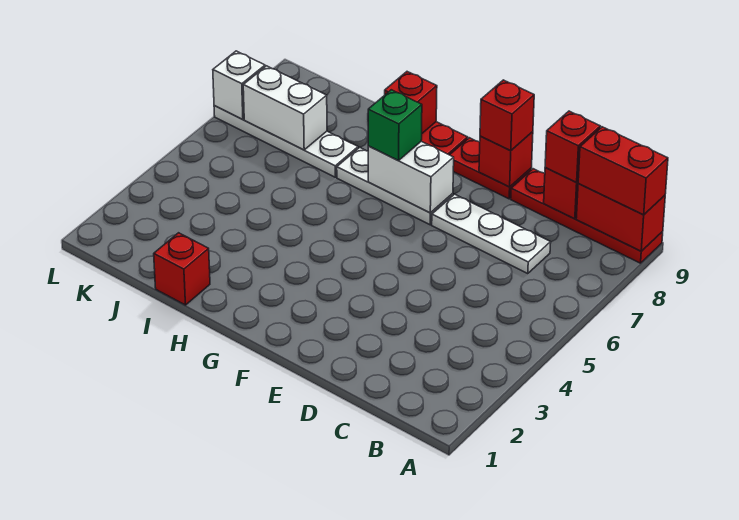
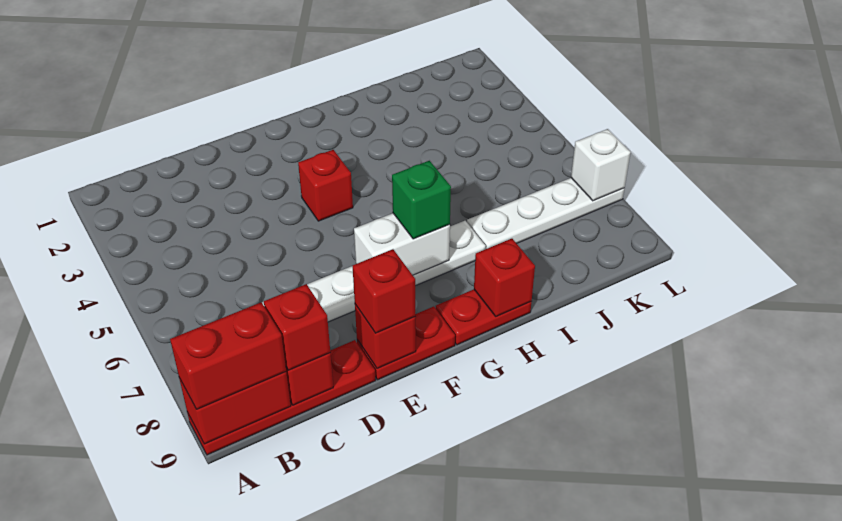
red brick I1 level 1 -> red brick F4 level 1
white brick J7:K7 level 2 -> none

